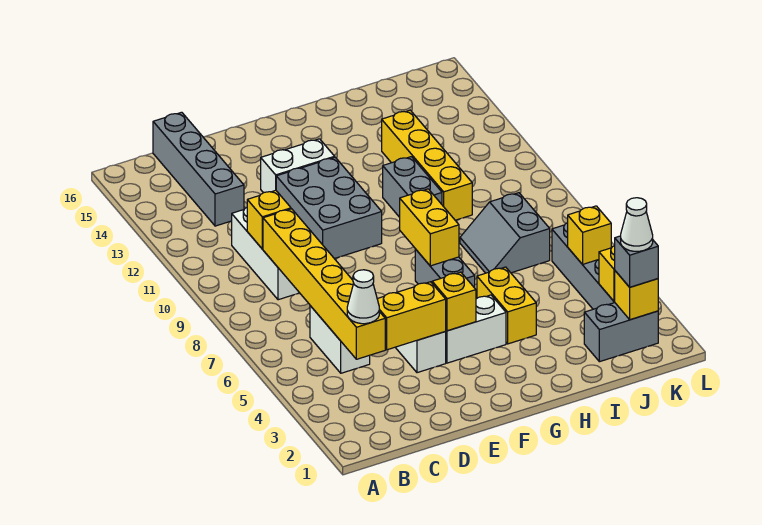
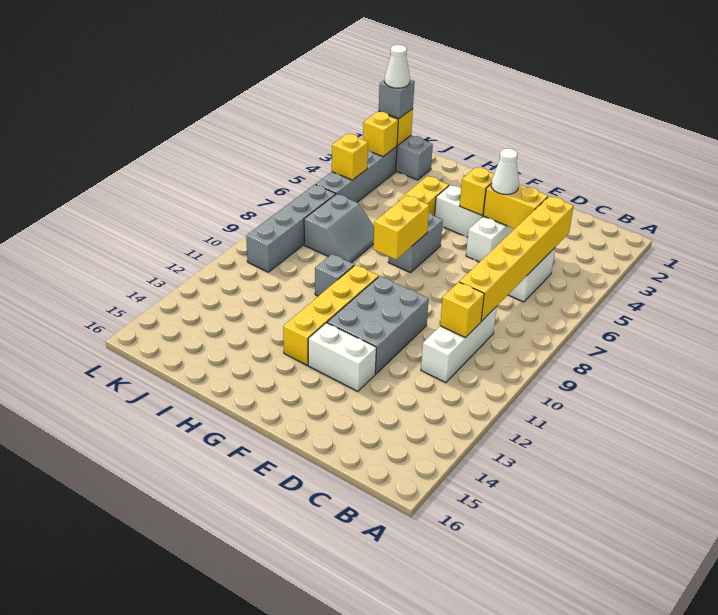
white cone C4 level 3 -> white cone E4 level 3
grey brick C13:C16 level 1 -> grey brick K7:K10 level 1
grey brick H10:H11 level 1 -> grey brick H10 level 1
yellow brick I10:I13 level 1 -> yellow brick G10:G13 level 1

